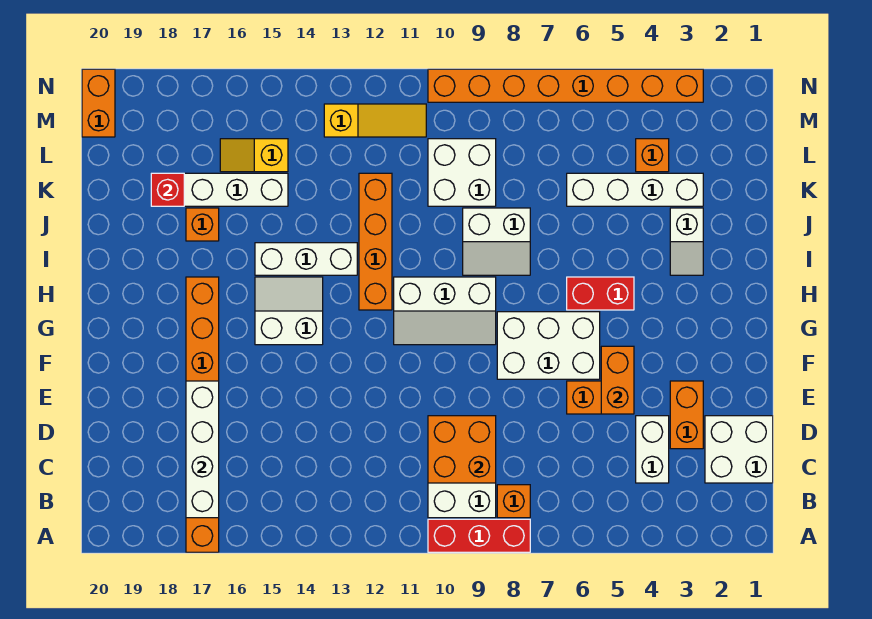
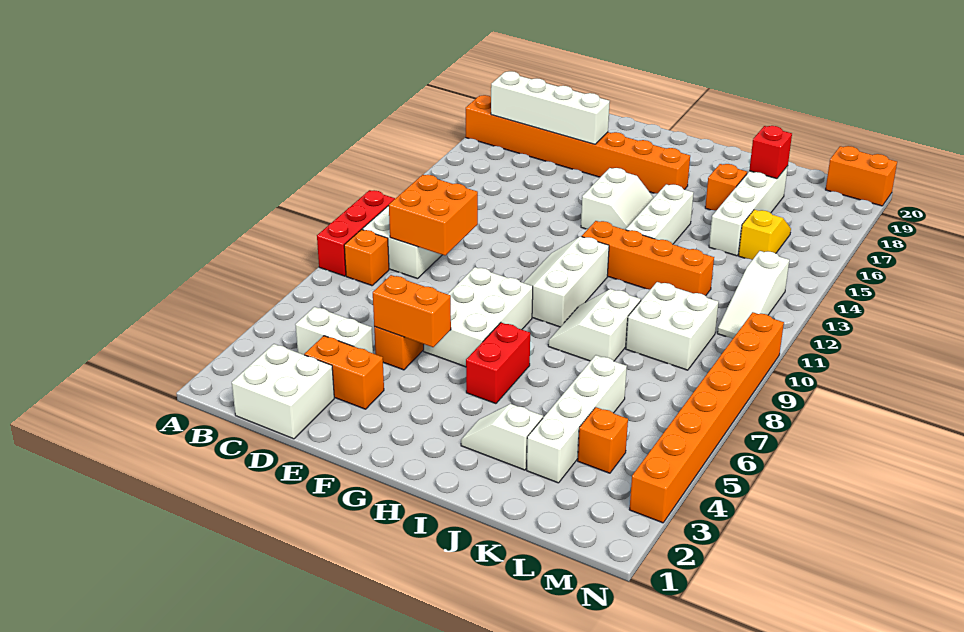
yellow slope M11:M13 level 1 top 13 -> white slope M11:M13 level 1 top 13

